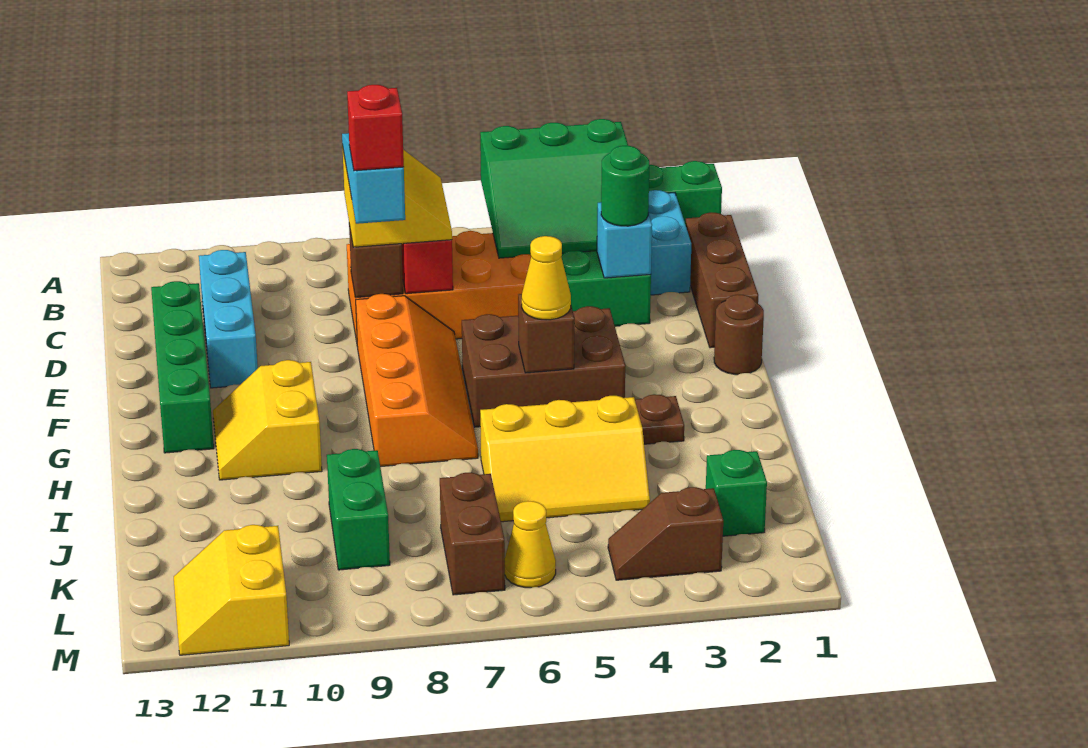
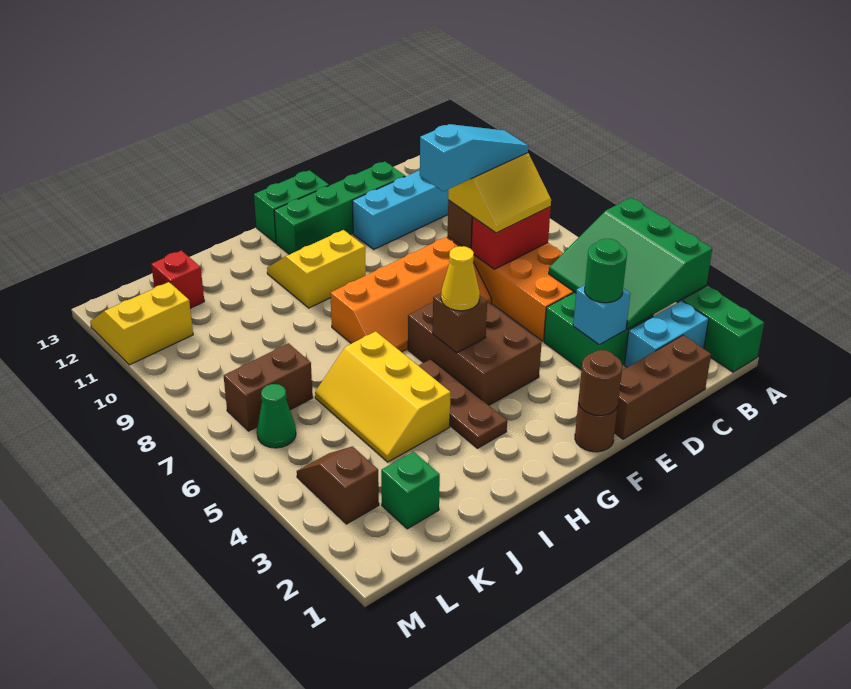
red brick E8 level 5 -> red brick K12 level 1
none -> brown round brick F1 level 2
green brick J9:K9 level 1 -> green brick F13:G13 level 1
yellow cone L6 level 1 -> green cone L6 level 1

